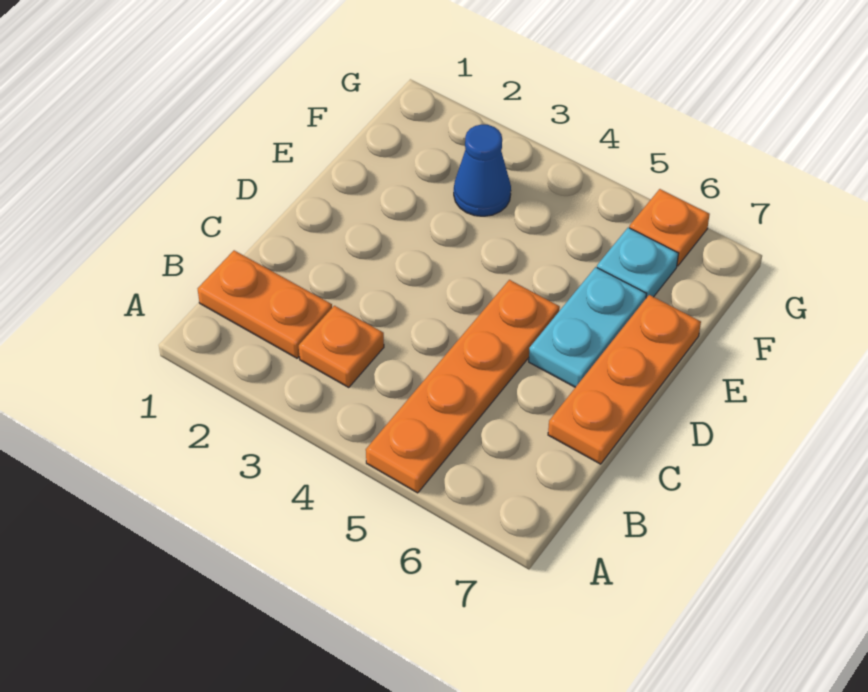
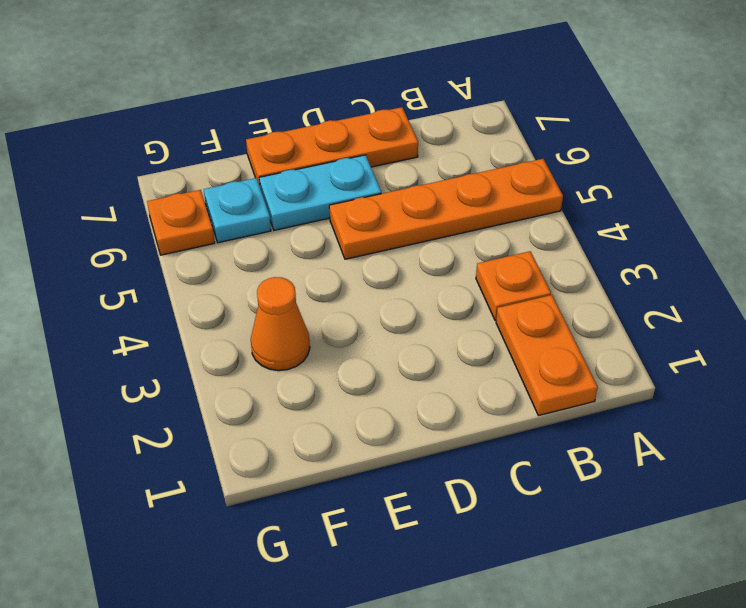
blue cone F3 level 1 -> orange cone F3 level 1

